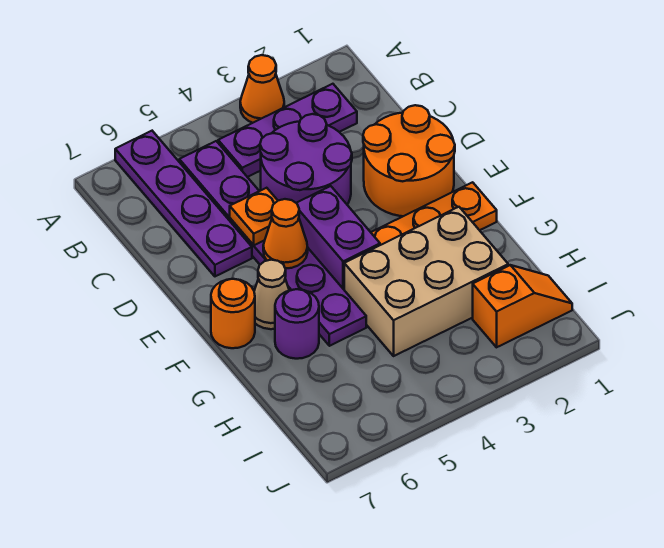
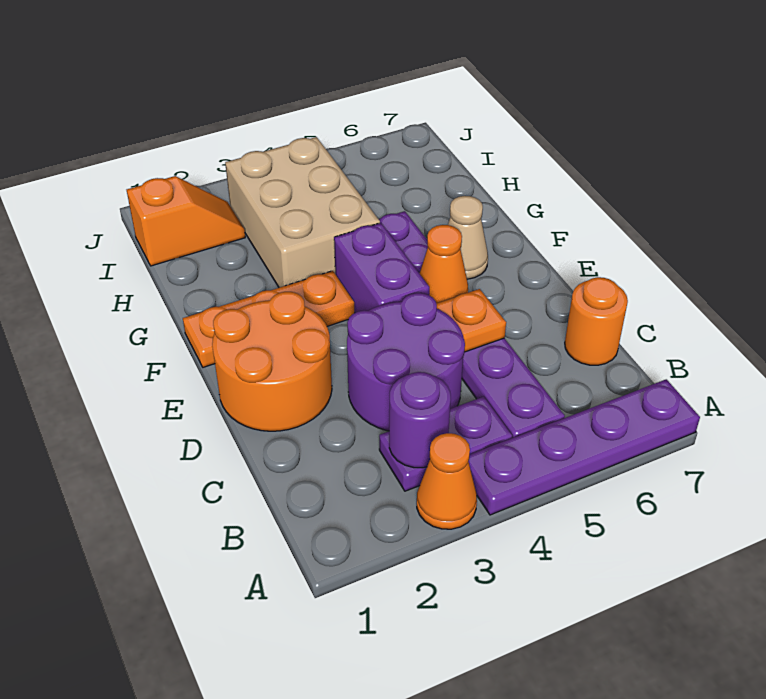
purple plate A6:D6 level 1 -> purple plate A4:A7 level 1
purple plate B2:B4 level 1 -> purple plate B3:B4 level 1
orange round brick F7 level 1 -> orange round brick C7 level 1
tan brick G2:H4 level 1 -> tan brick G3:I4 level 1
purple round brick G6 level 1 -> purple round brick B3 level 2
orange slope I1:I2 level 1 top 2 -> orange slope I1:I2 level 1 top 1

